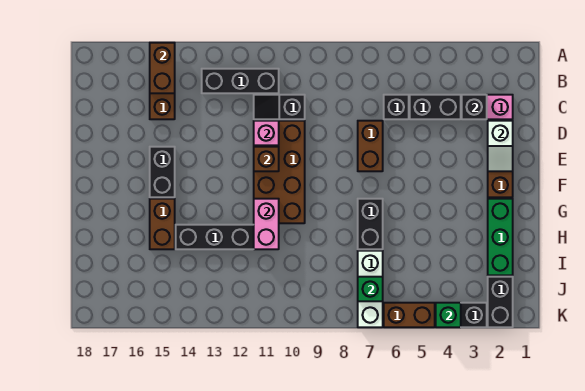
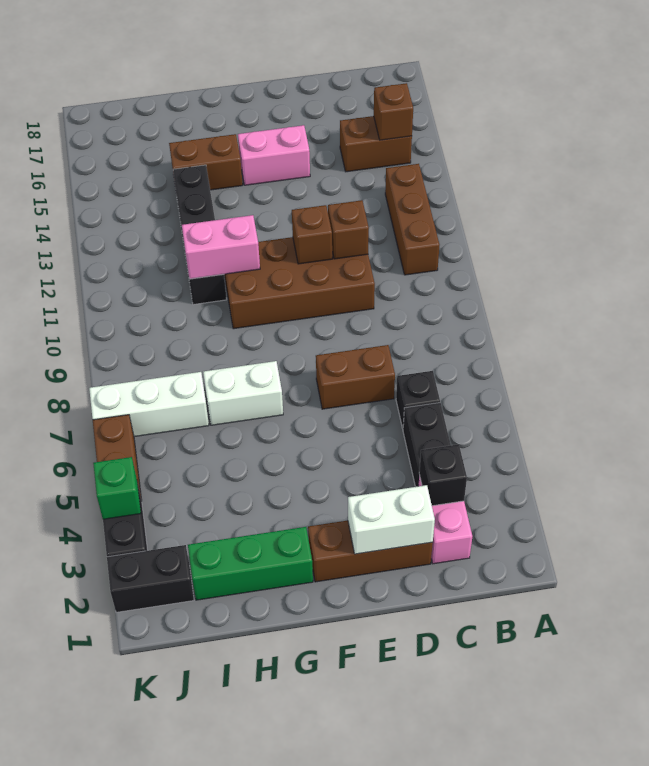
brown brick A15:B15 level 2 -> brown brick B15 level 2
black brick B11:B13 level 1 -> brown brick B11:B13 level 1
black slope C10:C11 level 1 top 10 -> none
white slope D2:E2 level 2 top D -> white brick D2:E2 level 2
pink brick D11 level 2 -> brown brick D11 level 2
black brick E15:F15 level 1 -> pink brick E15:F15 level 1
black brick G7:H7 level 1 -> white brick G7:H7 level 1
green brick J7 level 2 -> none

